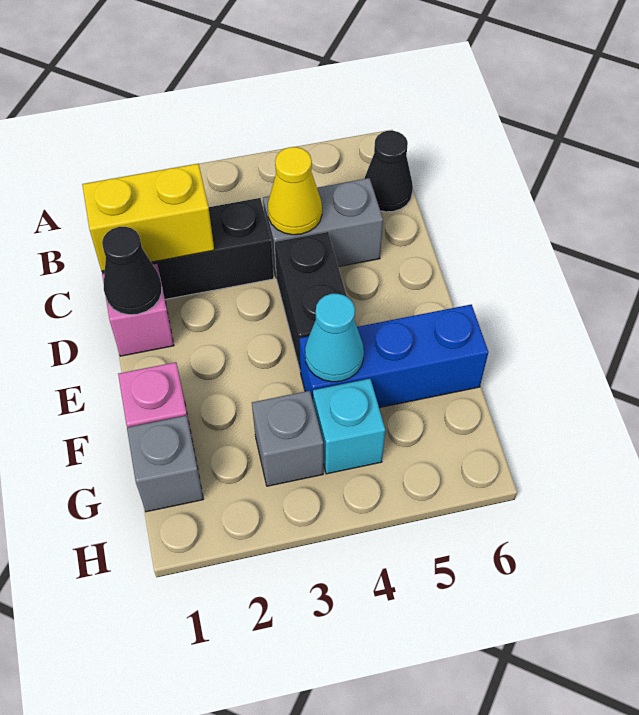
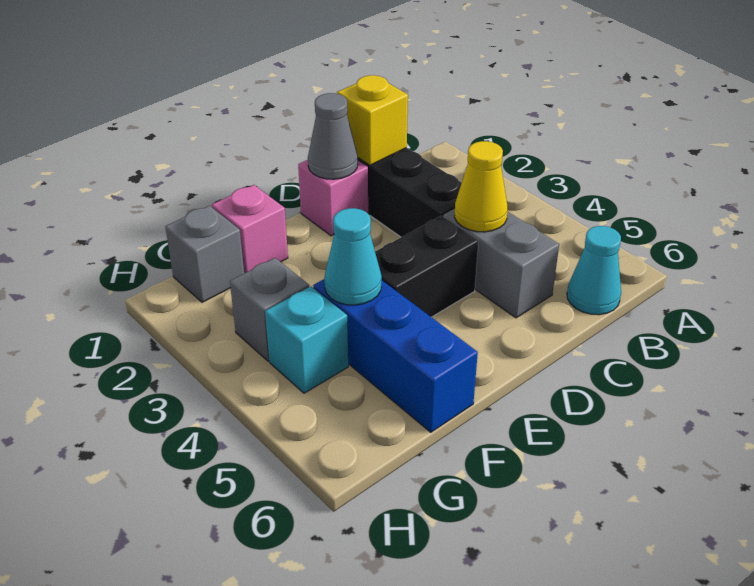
black cone B6 level 1 -> cyan cone B6 level 1
yellow brick C1:C2 level 2 -> yellow brick C1 level 2
black cone D1 level 2 -> grey cone D1 level 2

